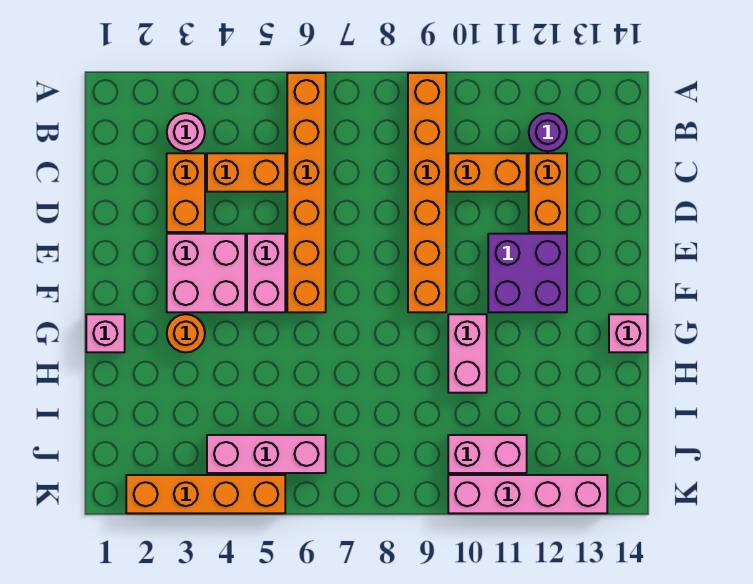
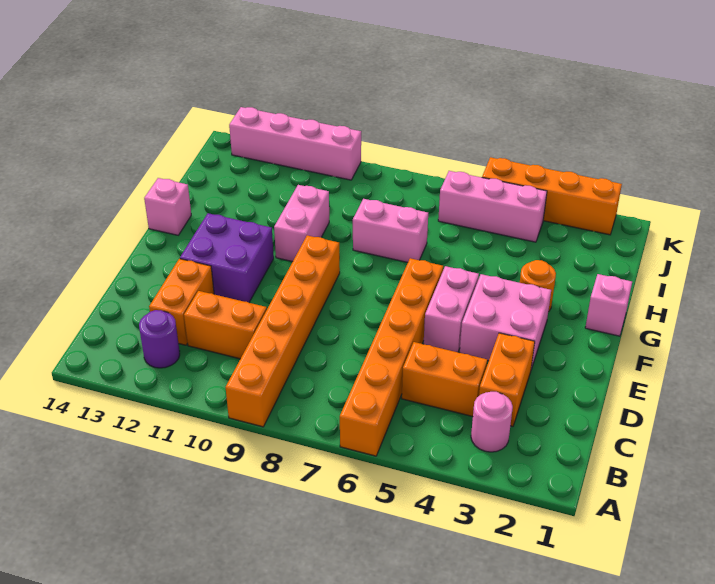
pink brick J10:J11 level 1 -> pink brick H7:H8 level 1

